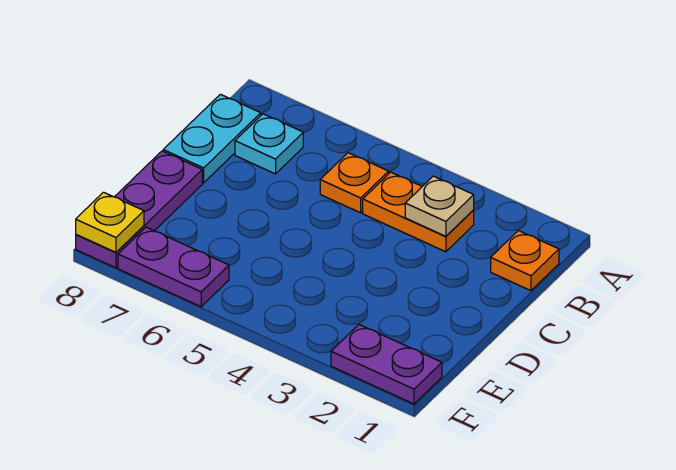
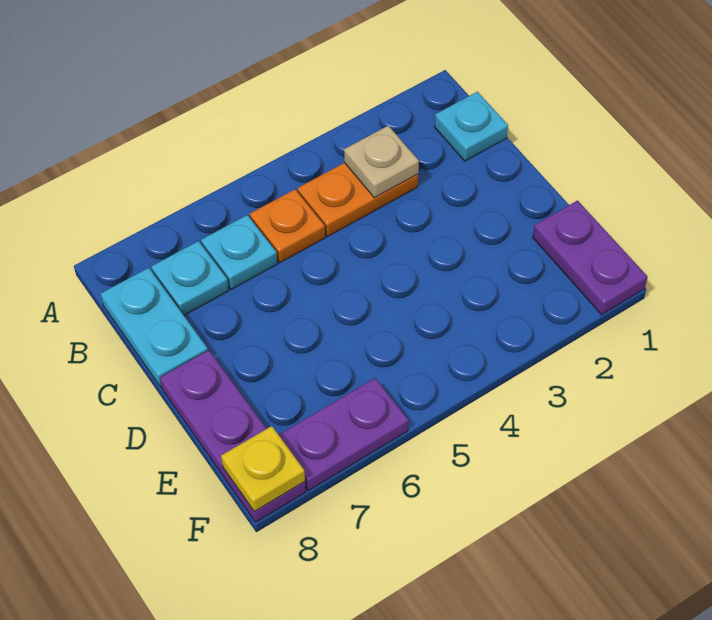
orange plate B1 level 1 -> cyan plate B1 level 1
none -> cyan plate B6 level 1
purple plate F1:F2 level 1 -> purple plate E1:F1 level 1

